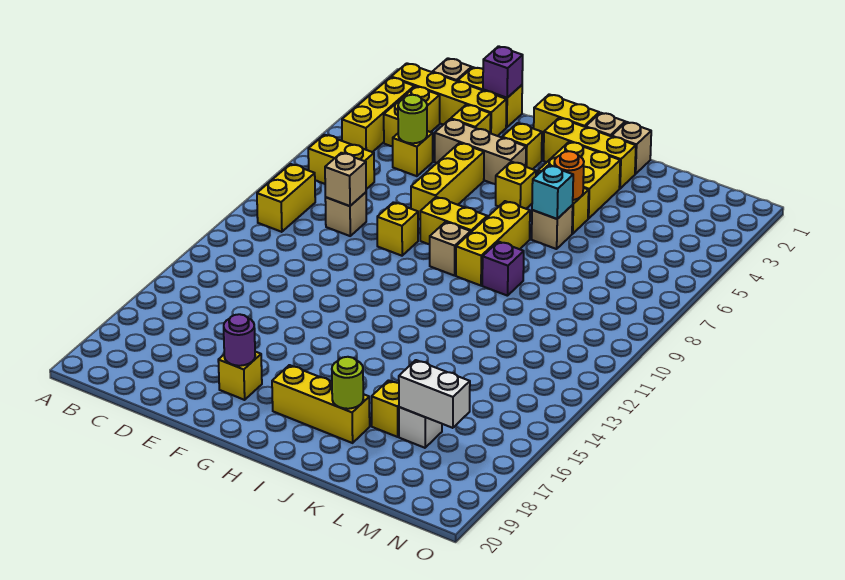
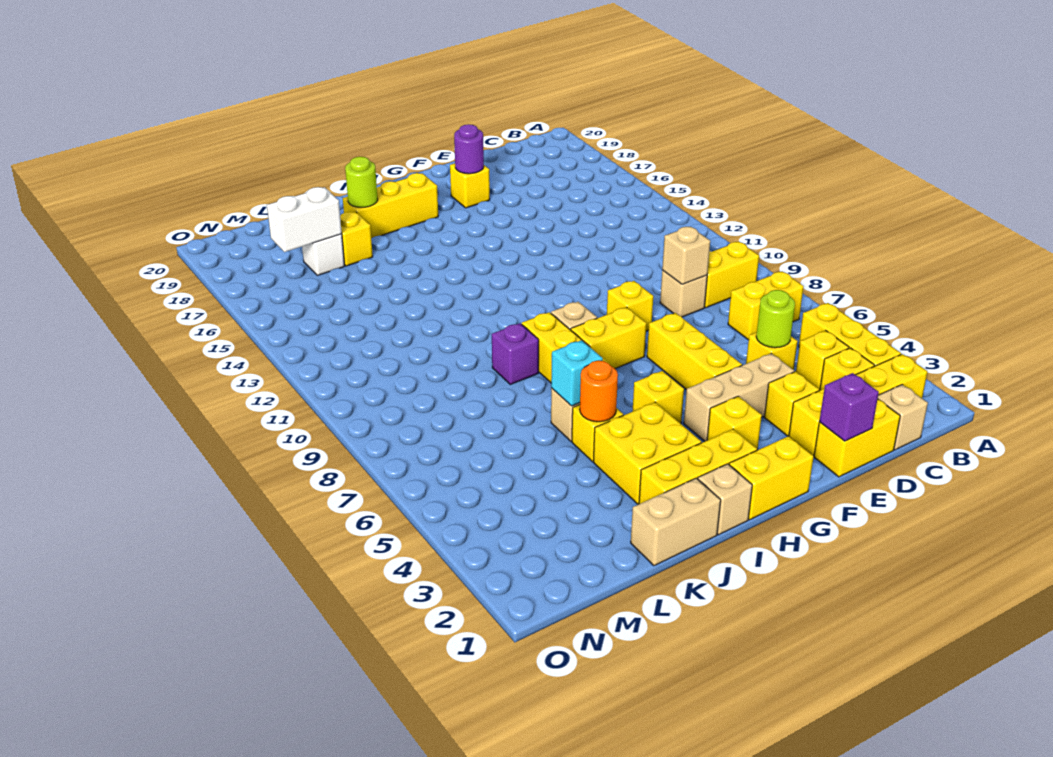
yellow brick B9:B10 level 1 -> yellow brick B9:C9 level 1
tan brick J1 level 1 -> tan brick J1:K1 level 1

